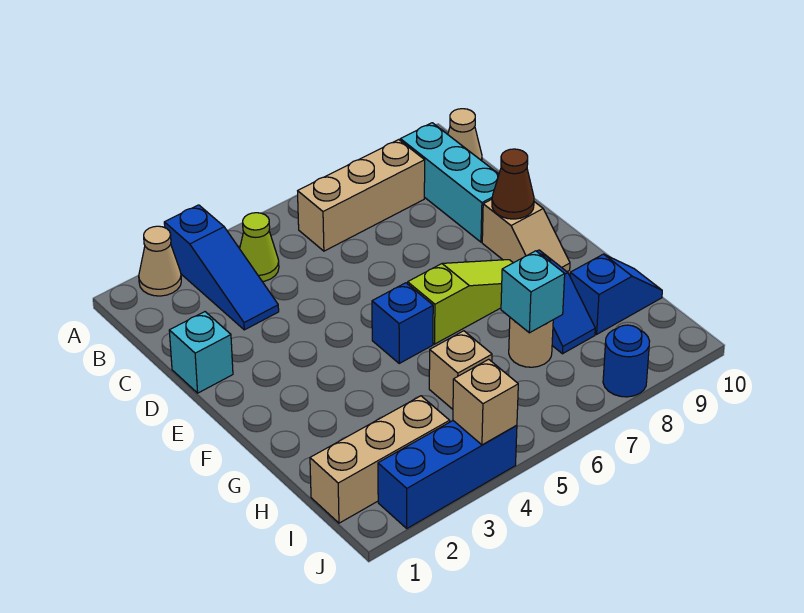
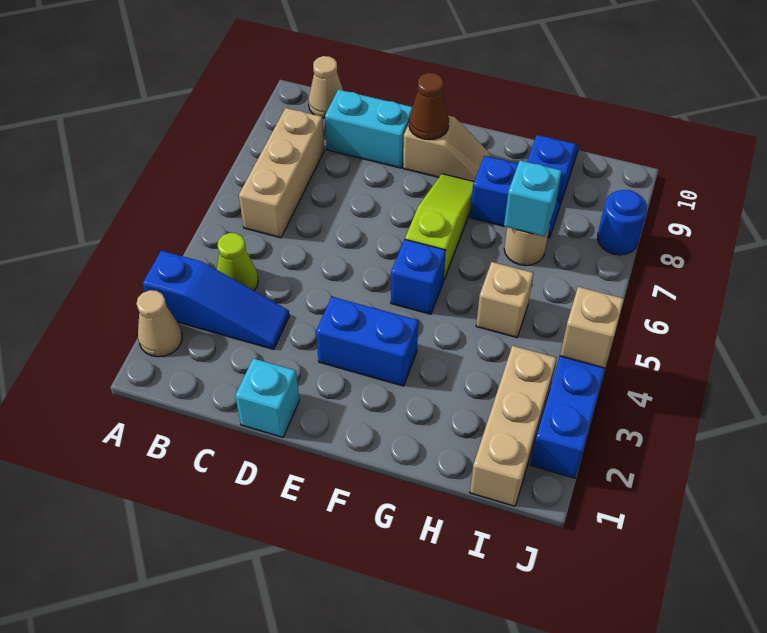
cyan brick B9:D9 level 1 -> cyan brick C9:D9 level 1
none -> blue brick E3:F3 level 1

